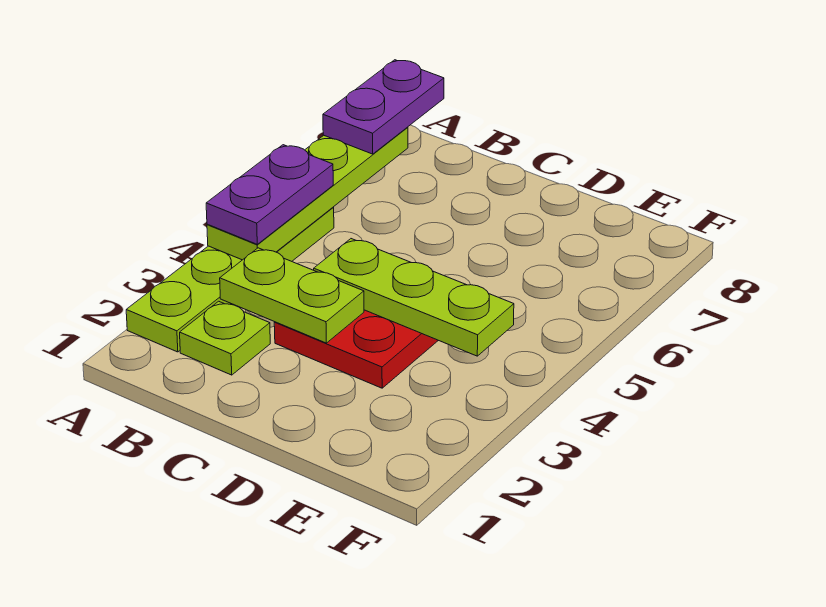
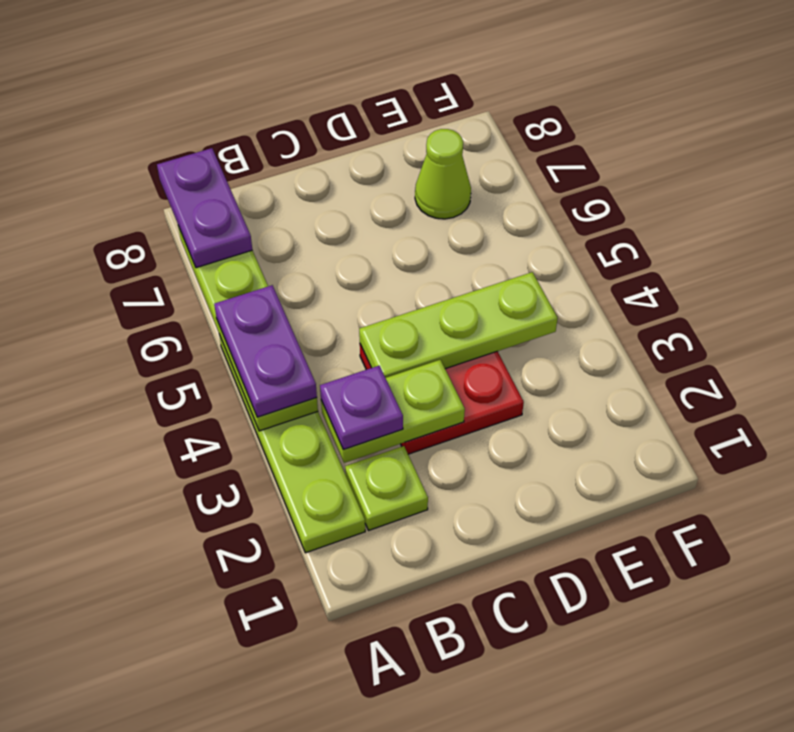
none -> purple plate B3 level 3
none -> lime cone E7 level 1

